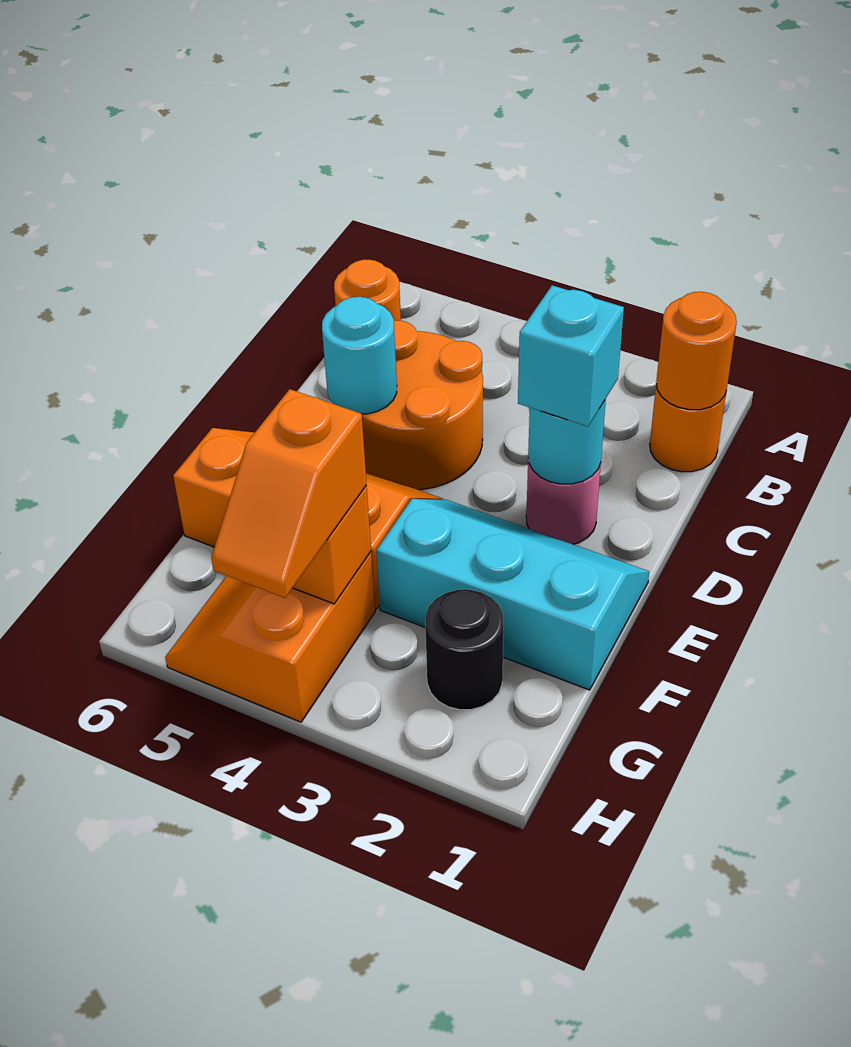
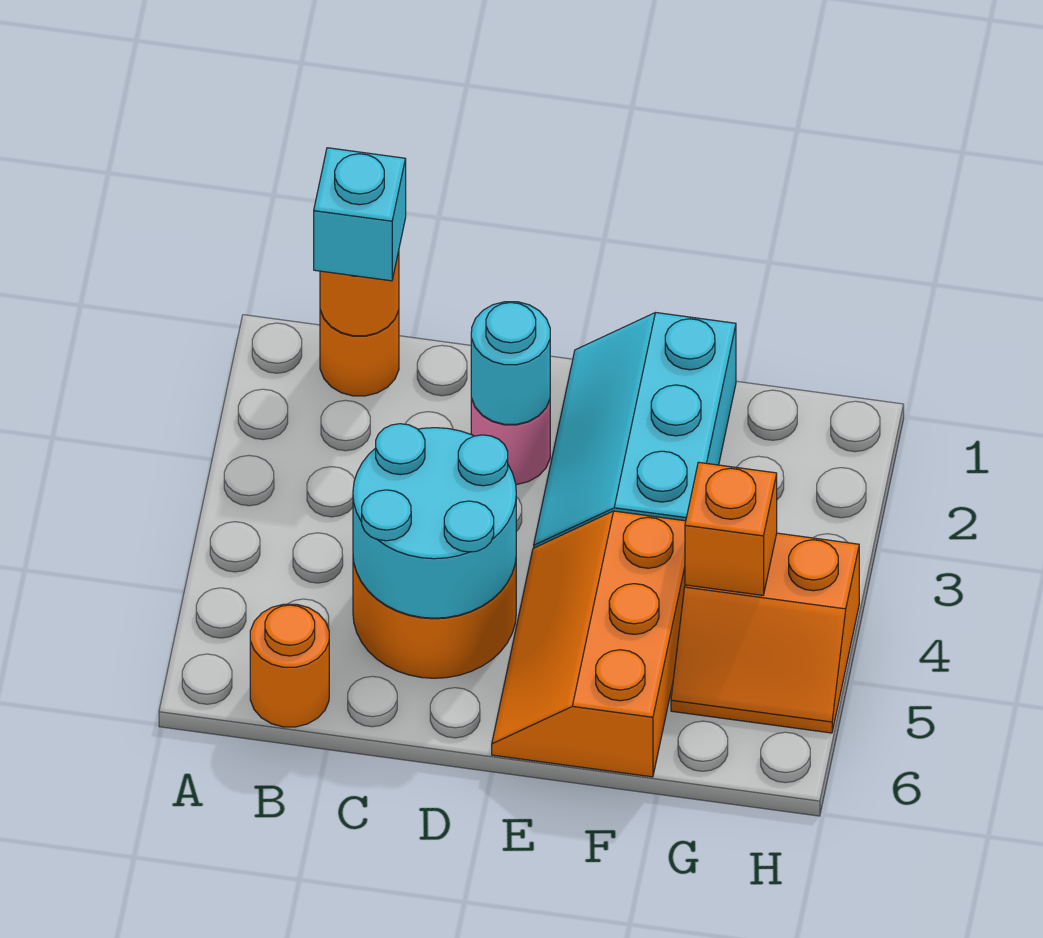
cyan brick D2 level 3 -> cyan brick B1 level 3
cyan round brick D5 level 2 -> cyan round brick C4:D5 level 2
black round brick G2 level 1 -> none
orange slope G4:H4 level 3 top G -> none

